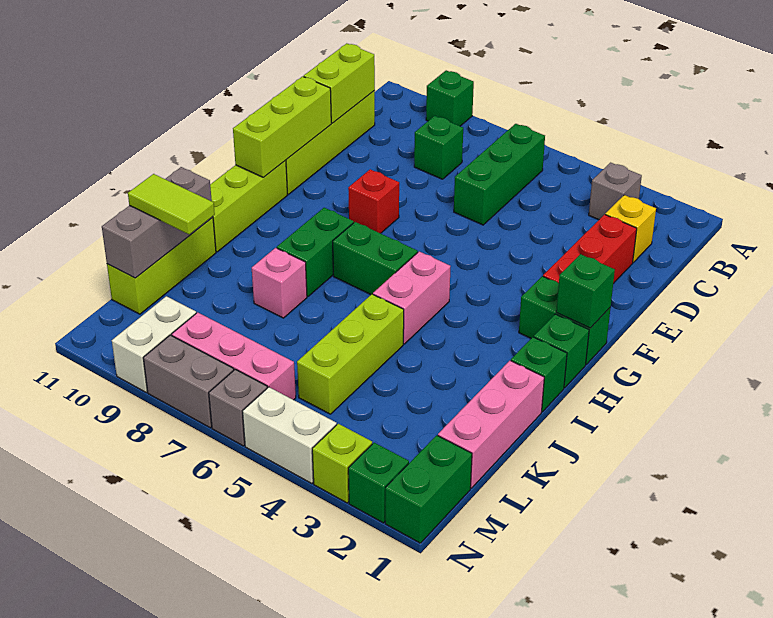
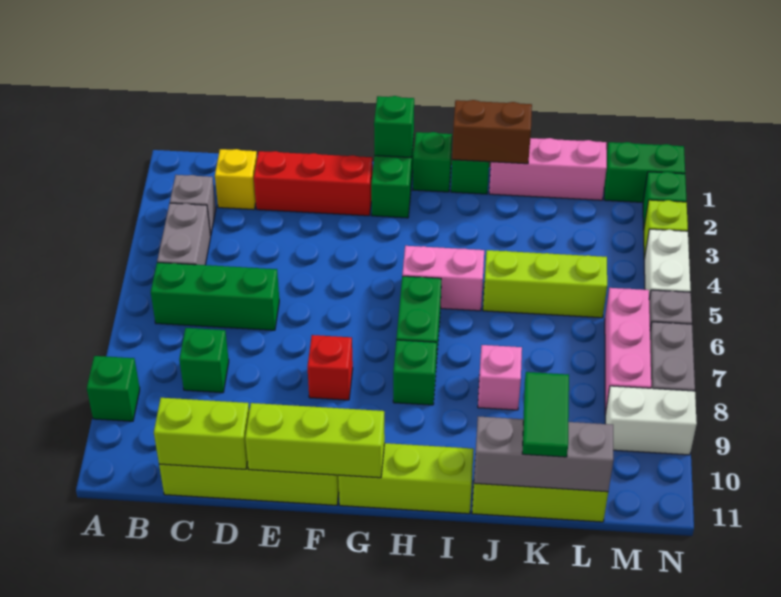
none -> grey brick B4:B5 level 1
green brick H8:I8 level 1 -> green brick H8 level 1
none -> brown brick I1:J1 level 2
lime tile K10:K11 level 3 -> green tile K10:K11 level 3

